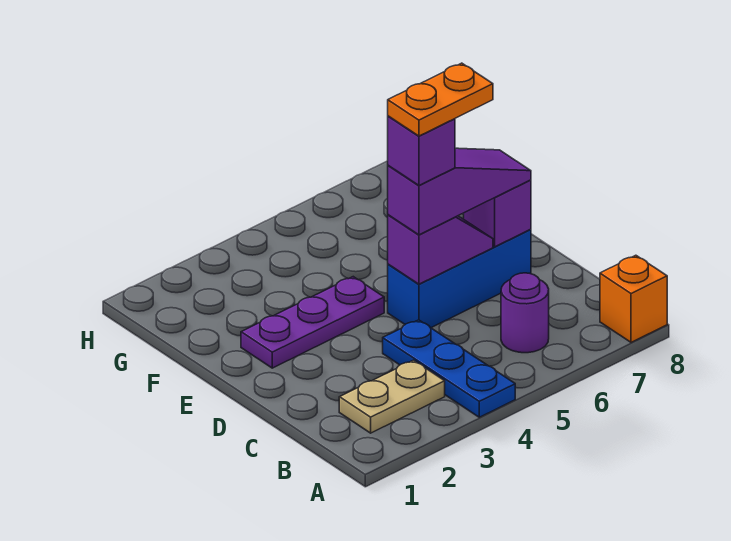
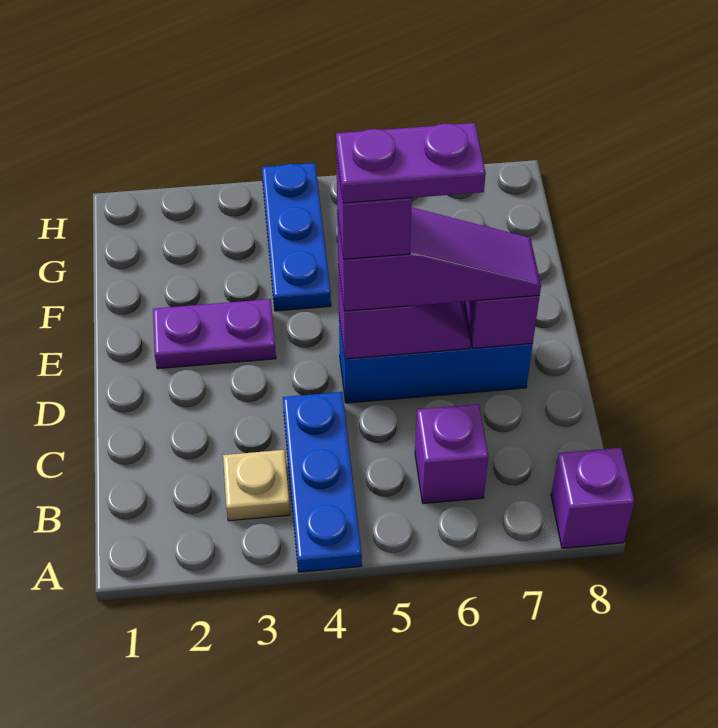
orange brick A8 level 1 -> purple brick A8 level 1
tan plate B2:B3 level 1 -> tan plate B3 level 1
purple round brick B6 level 1 -> purple brick B6 level 1
orange plate D5:D6 level 5 -> purple plate D5:D6 level 5
purple plate E2:E4 level 1 -> purple plate E2:E3 level 1
none -> blue plate F4:H4 level 1

